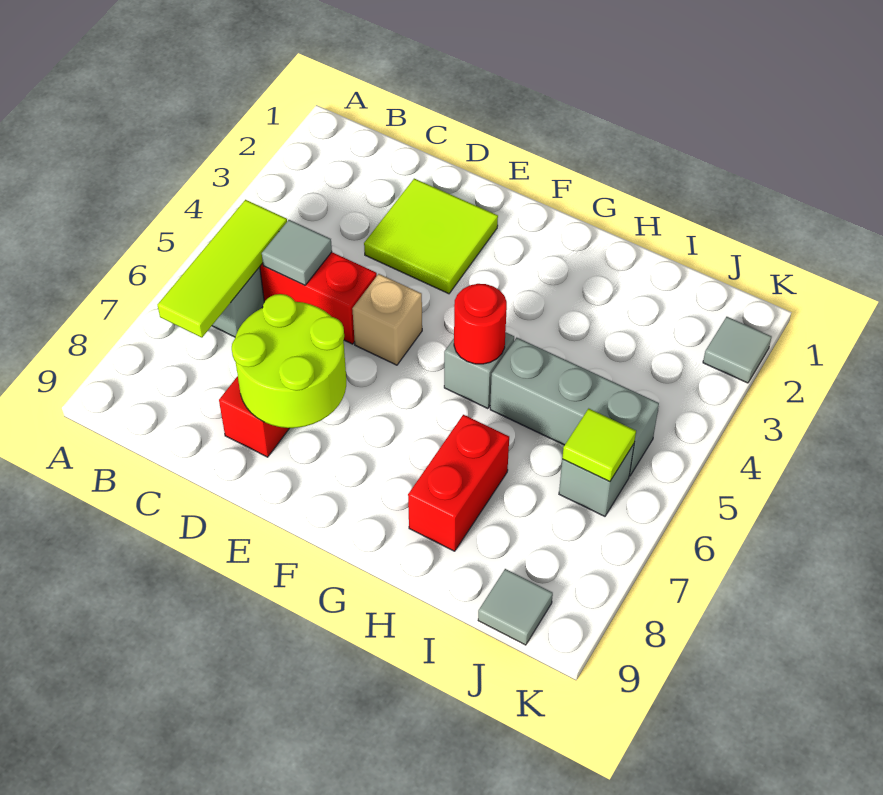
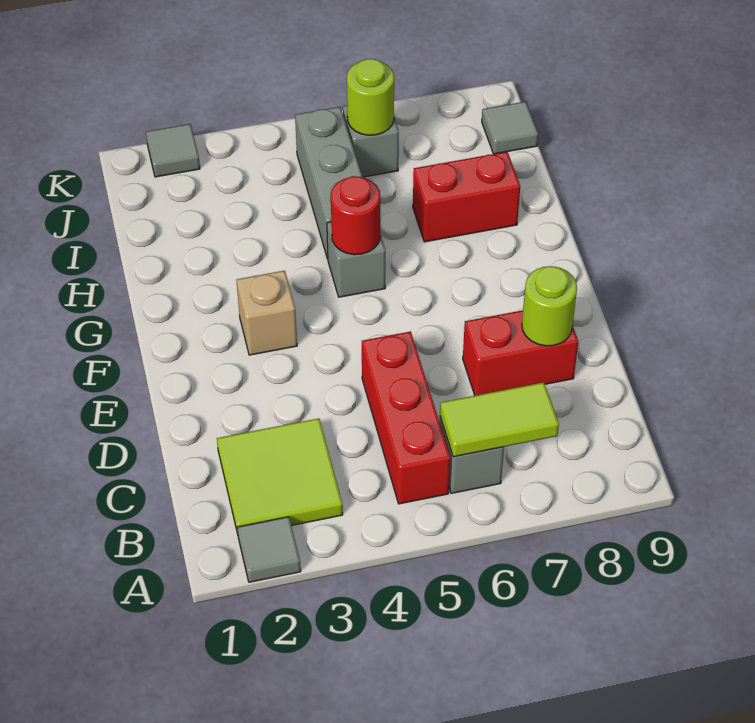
lime tile B5:B7 level 2 -> lime tile B6:B7 level 2
grey tile C5 level 2 -> grey tile A2 level 1
lime tile D2:E3 level 1 -> lime tile B2:C3 level 1
lime round brick D7:E8 level 2 -> lime round brick D8 level 2
tan brick E5 level 1 -> tan brick F3 level 1
lime tile J6 level 2 -> lime round brick J6 level 2

